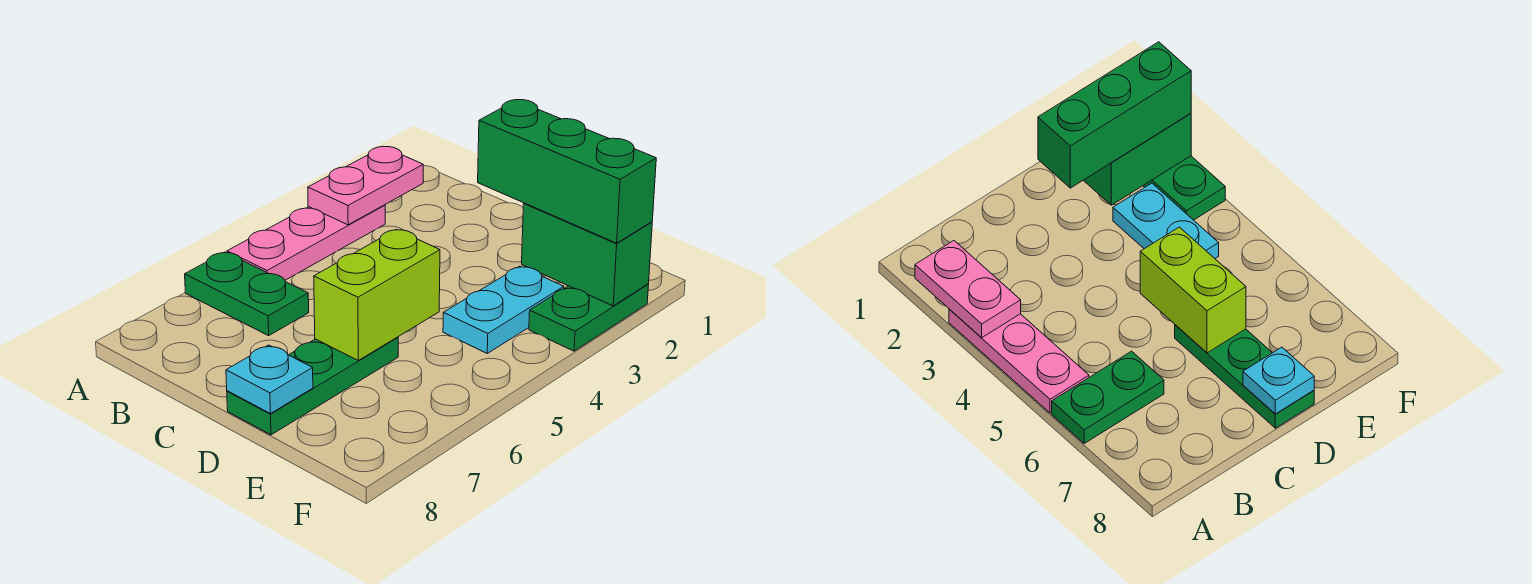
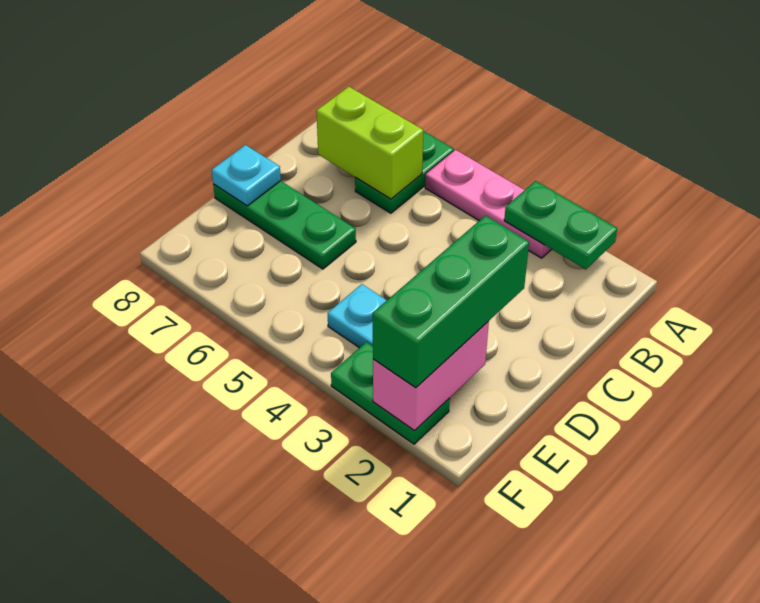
pink plate A2:A3 level 2 -> green plate A2:A3 level 2
lime brick D5:D6 level 2 -> lime brick B6:B7 level 2
green brick E2:F2 level 2 -> pink brick E2:F2 level 2

